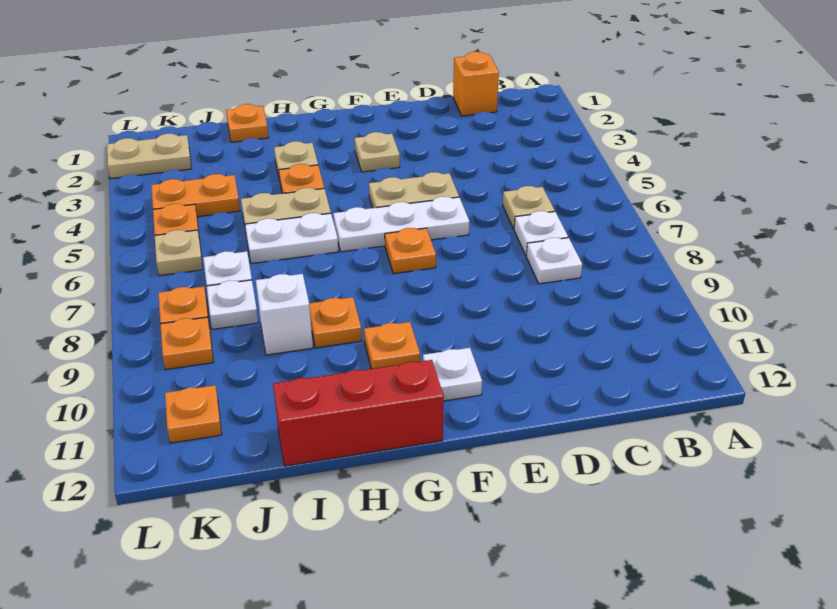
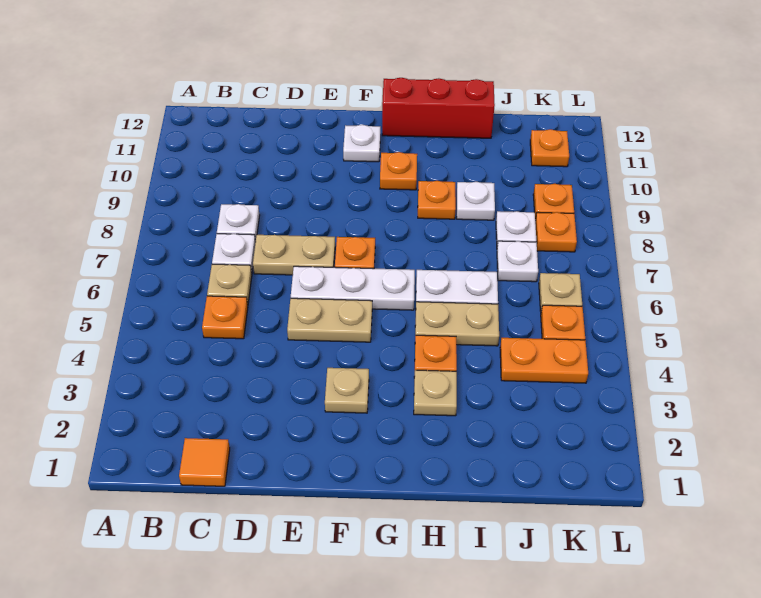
orange brick C1 level 1 -> orange tile C1 level 1
orange plate I1 level 1 -> orange plate C5 level 1
white brick I9 level 1 -> white plate I9 level 1
tan plate K2:L2 level 1 -> tan plate D7:E7 level 1

